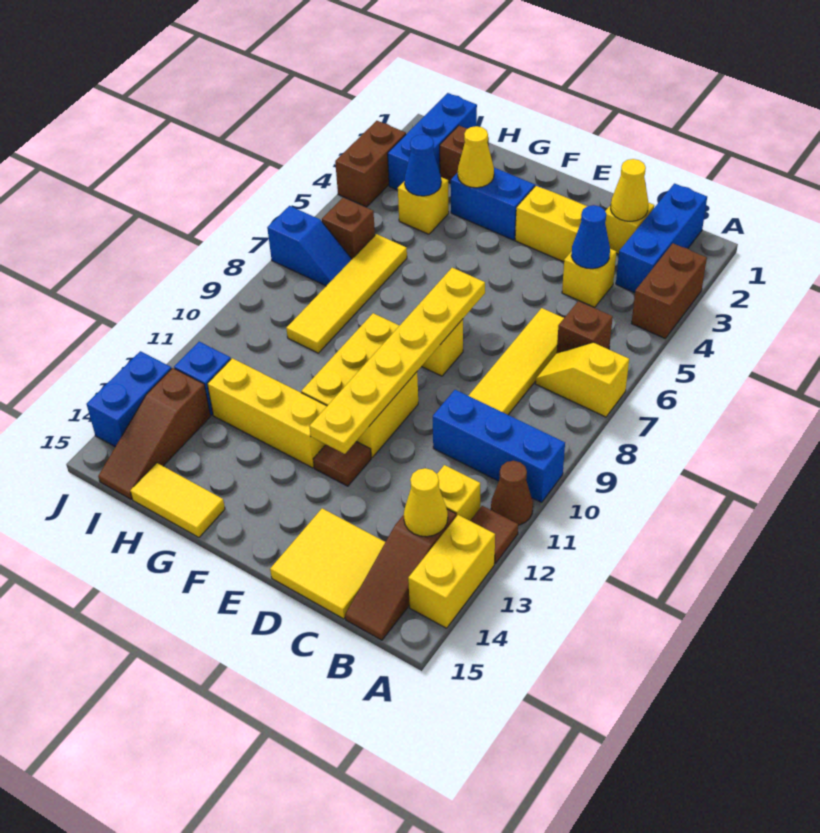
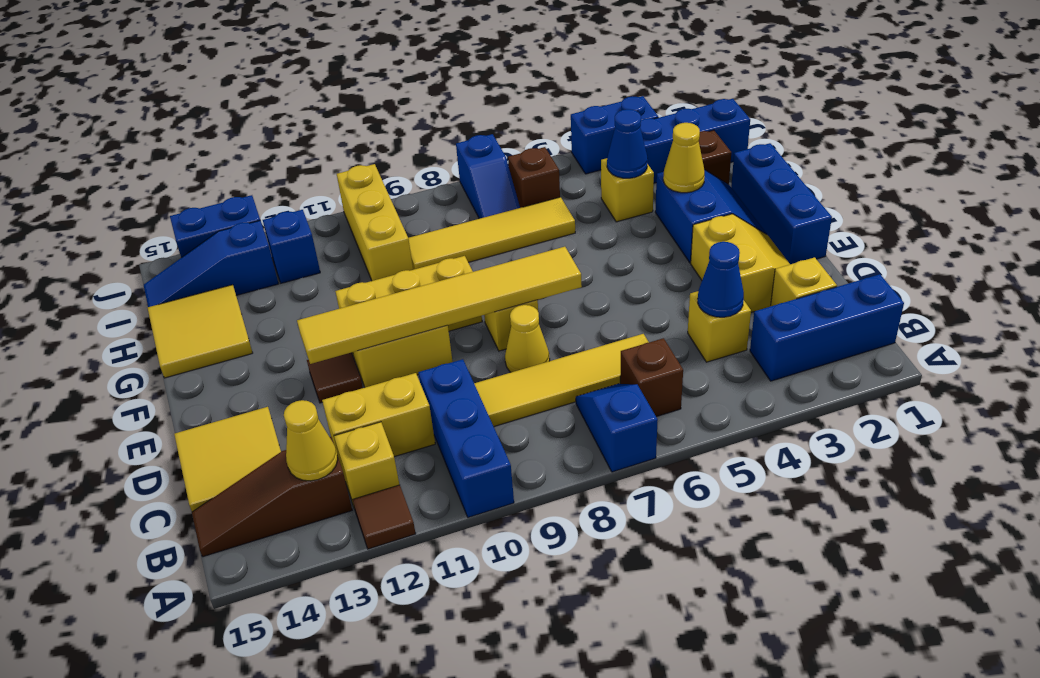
brown brick A3:A4 level 1 -> none
yellow slope A7:B7 level 1 top A -> blue slope A7:B7 level 1 top A
brown cone A11 level 1 -> none
yellow brick A13:A14 level 1 -> yellow brick C11:C12 level 1
yellow cone C2 level 2 -> yellow cone D8 level 1
none -> blue brick E1:G1 level 1
yellow plate E7:E12 level 2 -> yellow tile E7:E12 level 2
yellow brick F12:H12 level 1 -> yellow brick H10:J10 level 1
yellow tile G15:H15 level 1 -> yellow tile G14:H15 level 1
brown slope I13:I15 level 1 top 13 -> blue slope I13:I15 level 1 top 13
brown brick J3:J4 level 1 -> blue brick J3:J4 level 1

